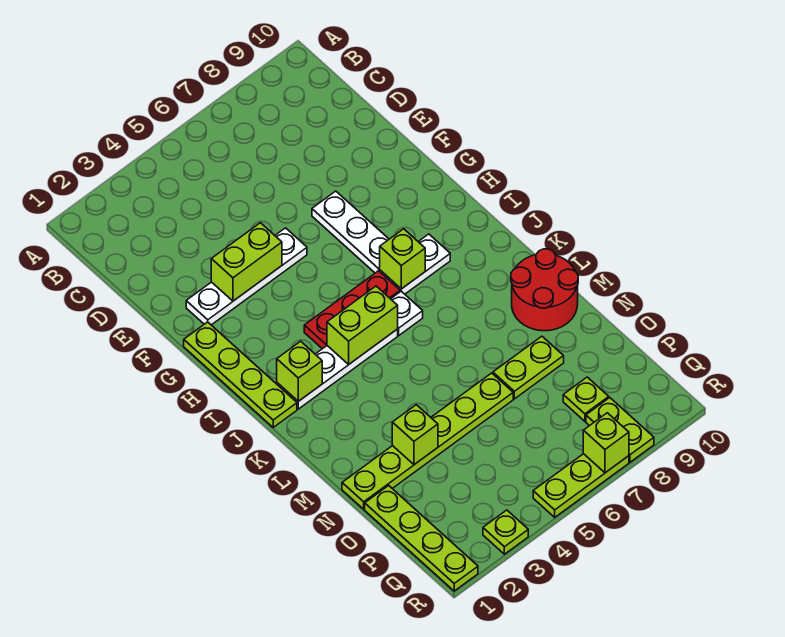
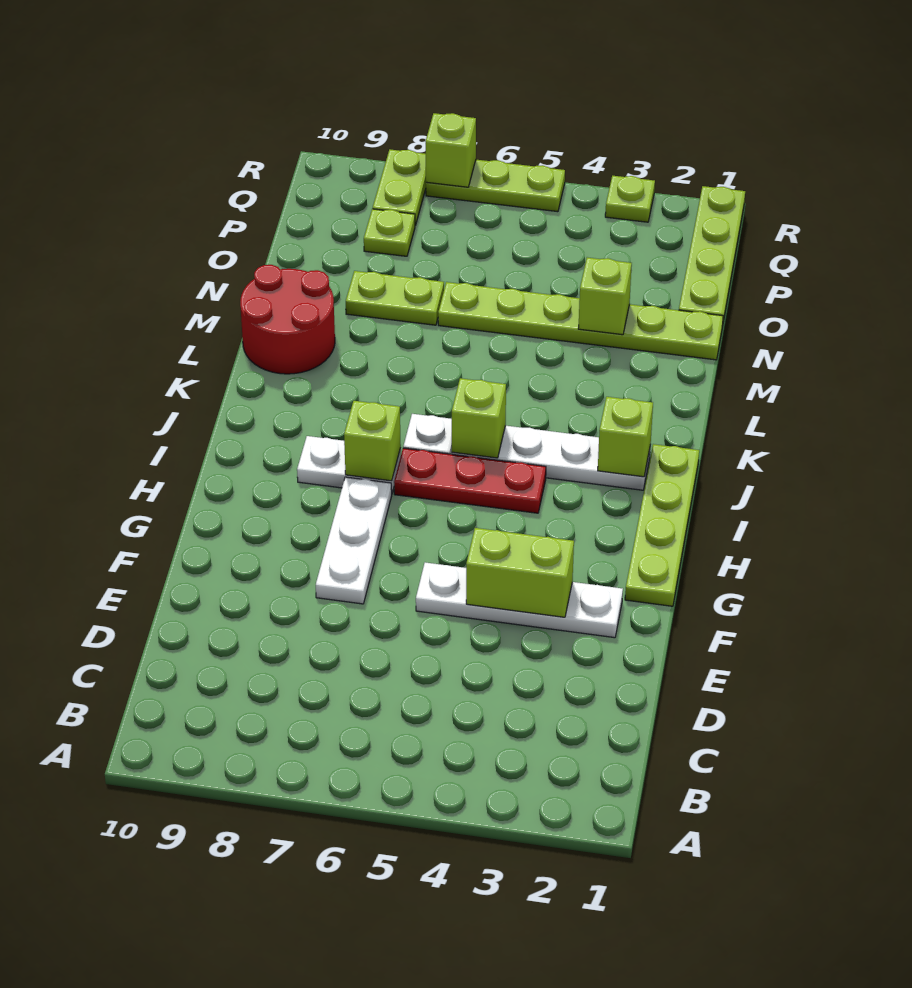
lime brick J4:J5 level 2 -> lime brick J5 level 2

